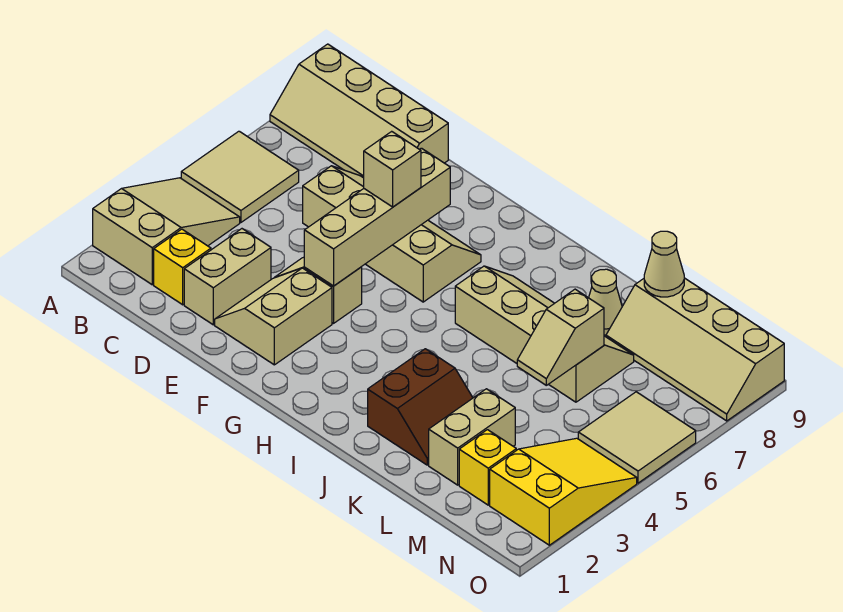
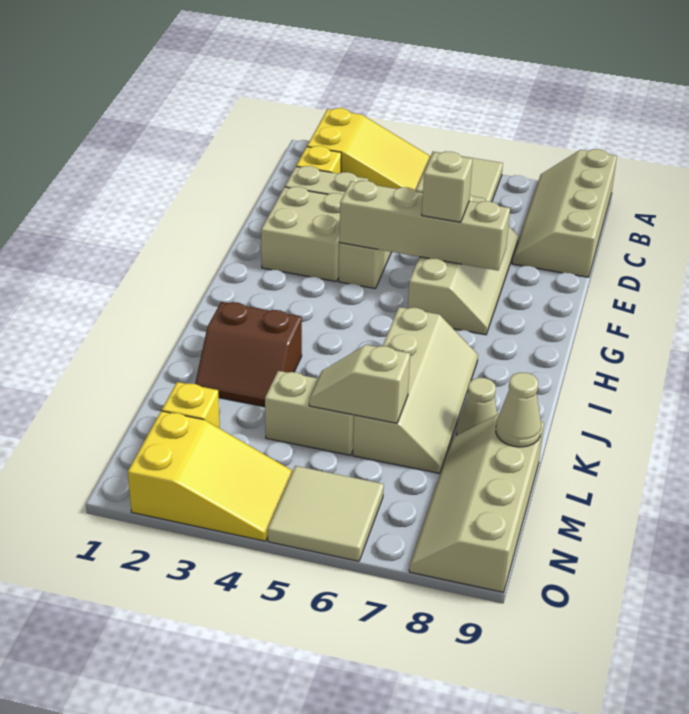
tan slope A2:B4 level 1 top 2 -> yellow slope A2:B4 level 1 top 2
tan slope E2:F3 level 1 top F -> tan brick E2:F3 level 1
tan brick L2:L3 level 1 -> tan brick L4:L5 level 1

